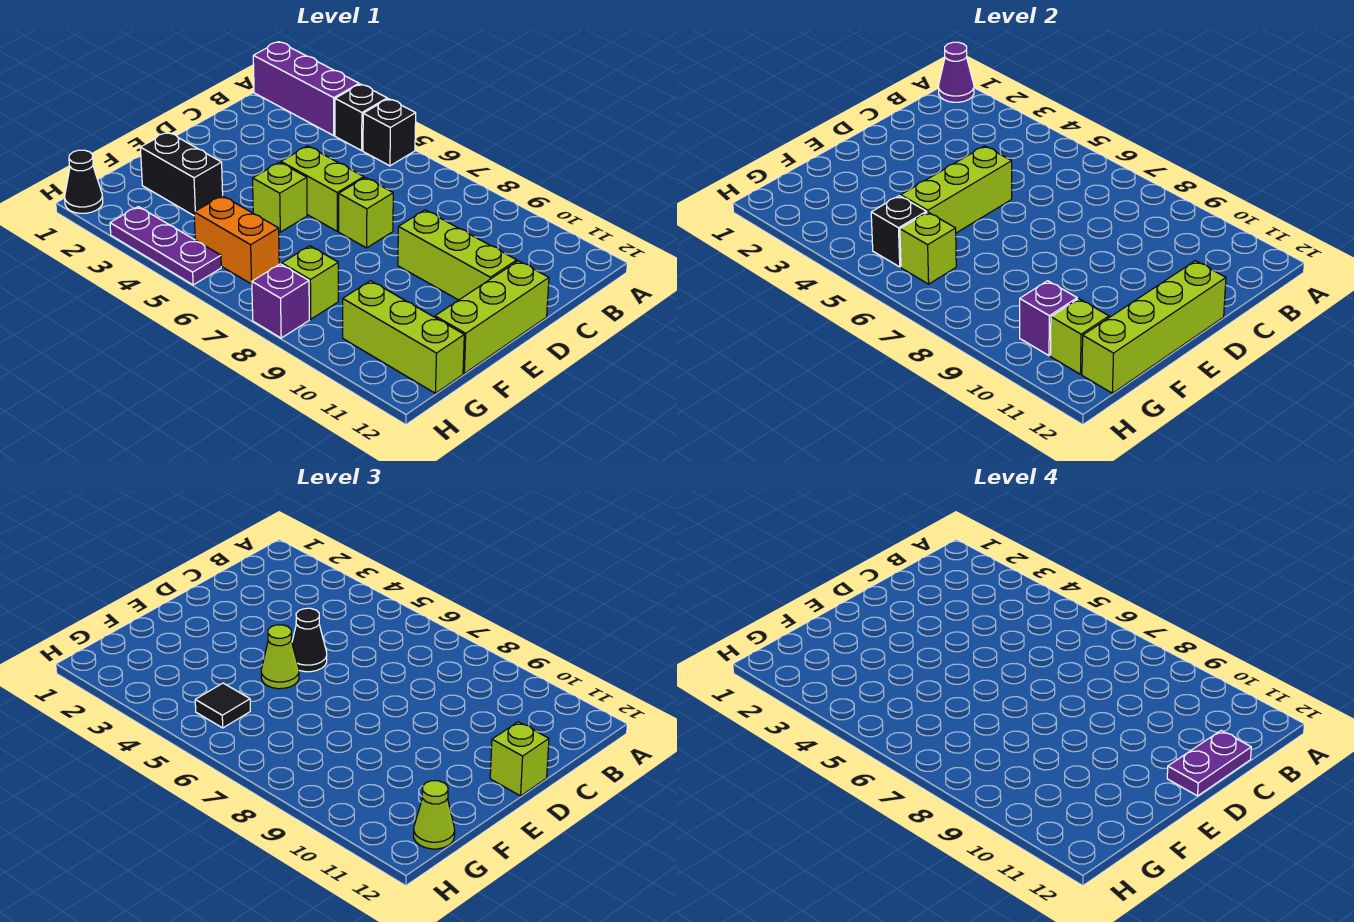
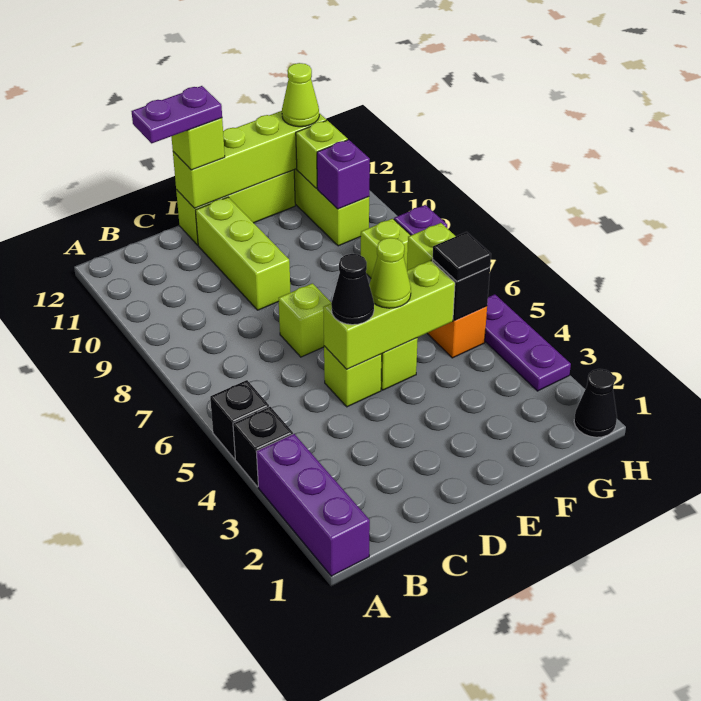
purple cone A1 level 2 -> none
lime brick D5:D6 level 1 -> lime brick D5 level 1
black brick F2:F3 level 1 -> none

